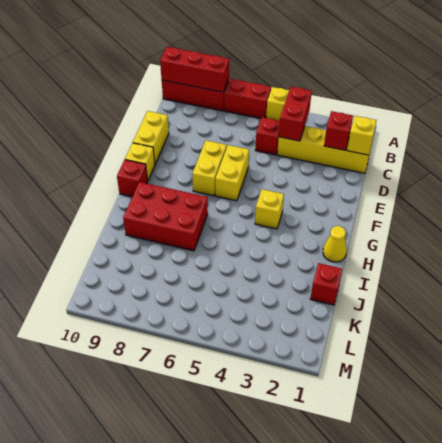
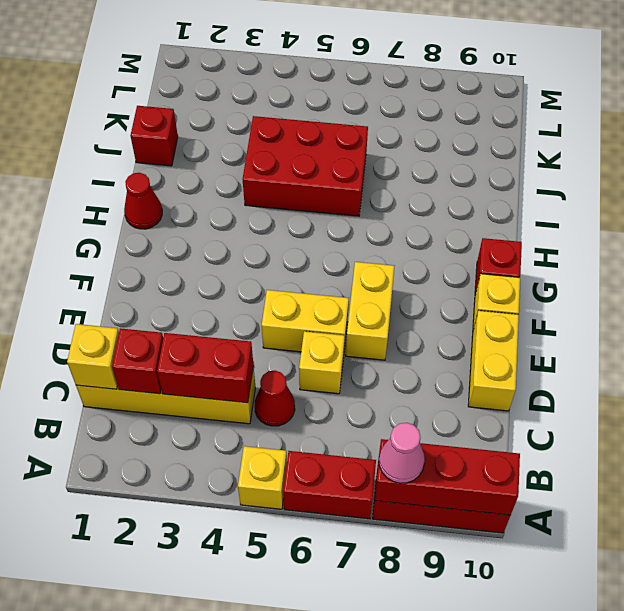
none -> pink cone A8 level 3
red brick B4:C4 level 2 -> red brick C3:C4 level 2
red brick C5 level 1 -> red cone C5 level 1
yellow brick E6:F6 level 1 -> yellow brick E5:E6 level 1
yellow brick G4 level 1 -> yellow brick D6 level 1
yellow cone H1 level 1 -> red cone H1 level 1
red brick H7:I9 level 1 -> red brick I4:J6 level 1

